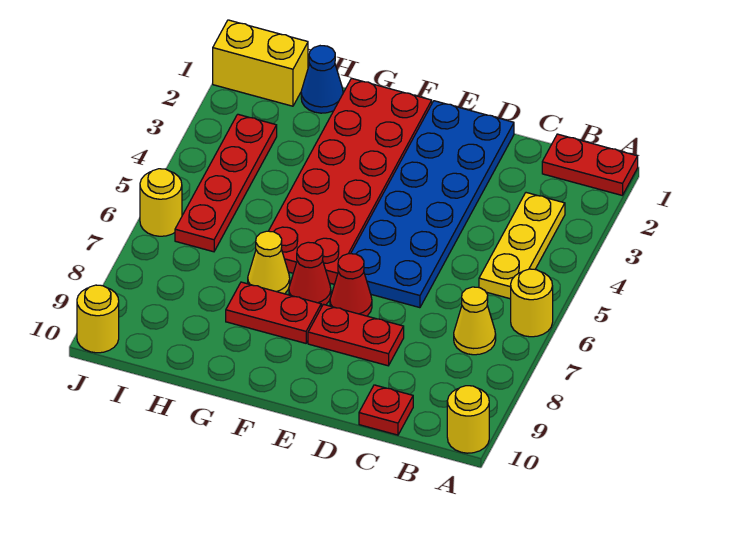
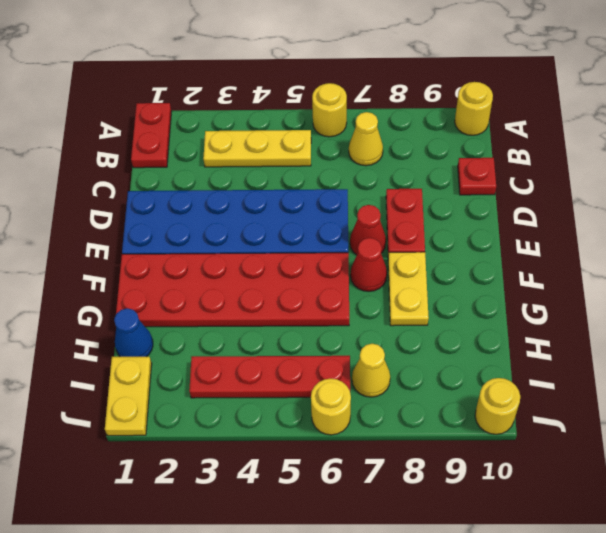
red plate F8:G8 level 1 -> yellow plate F8:G8 level 1
yellow cone G7 level 1 -> yellow cone I7 level 1
yellow brick I1:J1 level 1 -> yellow plate I1:J1 level 1

